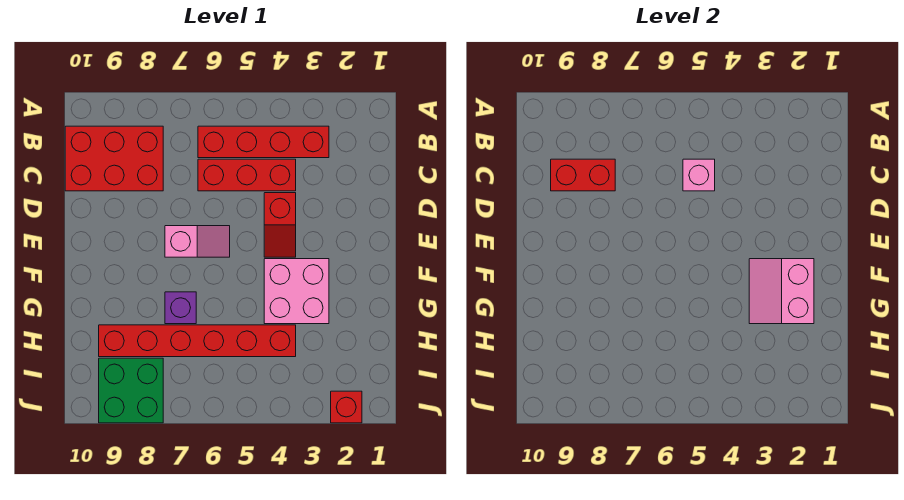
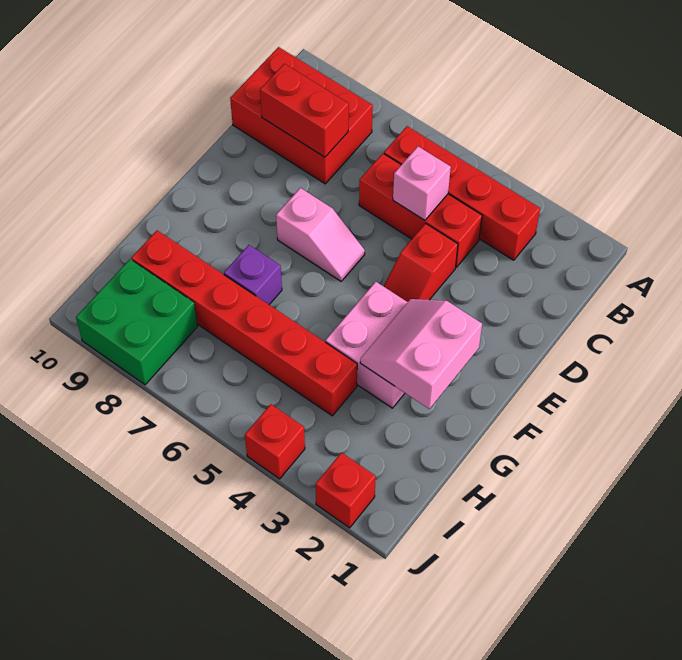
none -> red brick J4 level 1

